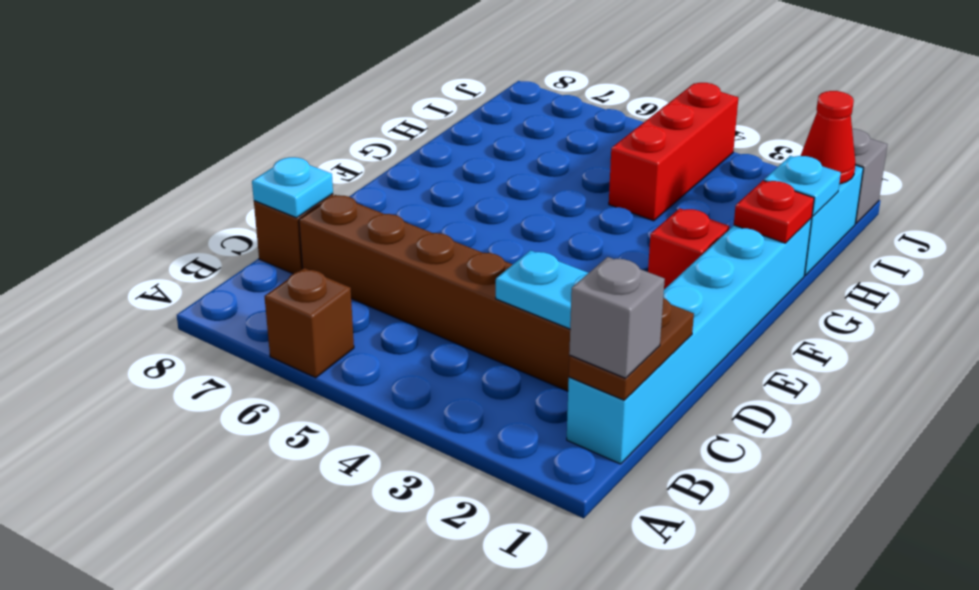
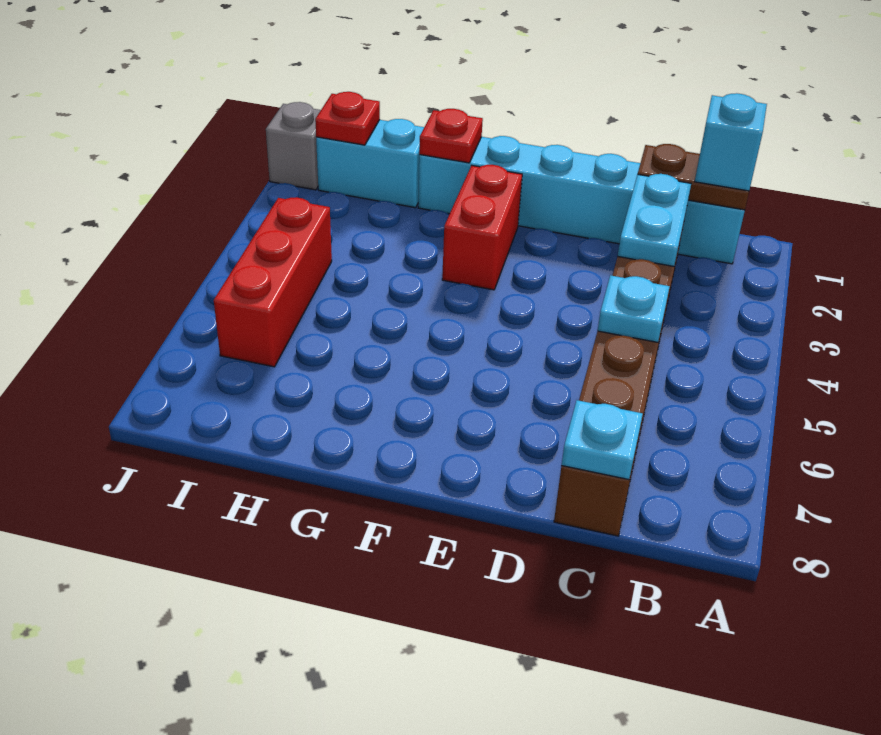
brown brick A6 level 1 -> none
grey brick B1 level 3 -> cyan brick B1 level 3
red brick F2 level 1 -> red brick F2:F3 level 1
cyan plate H1 level 2 -> cyan plate C5 level 2
red brick H4:J4 level 1 -> red brick I4:I6 level 1
red cone I1 level 2 -> red plate I1 level 2

